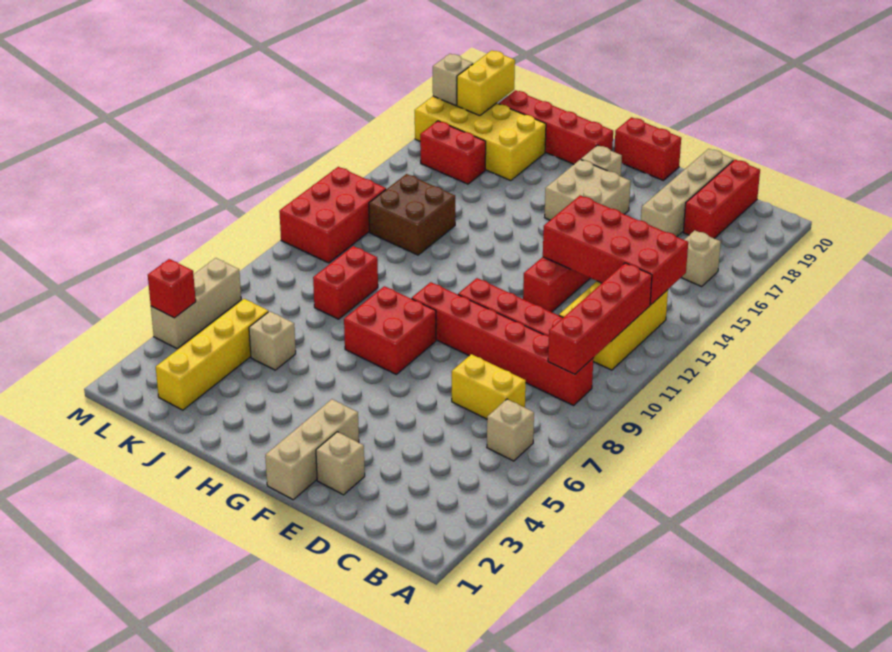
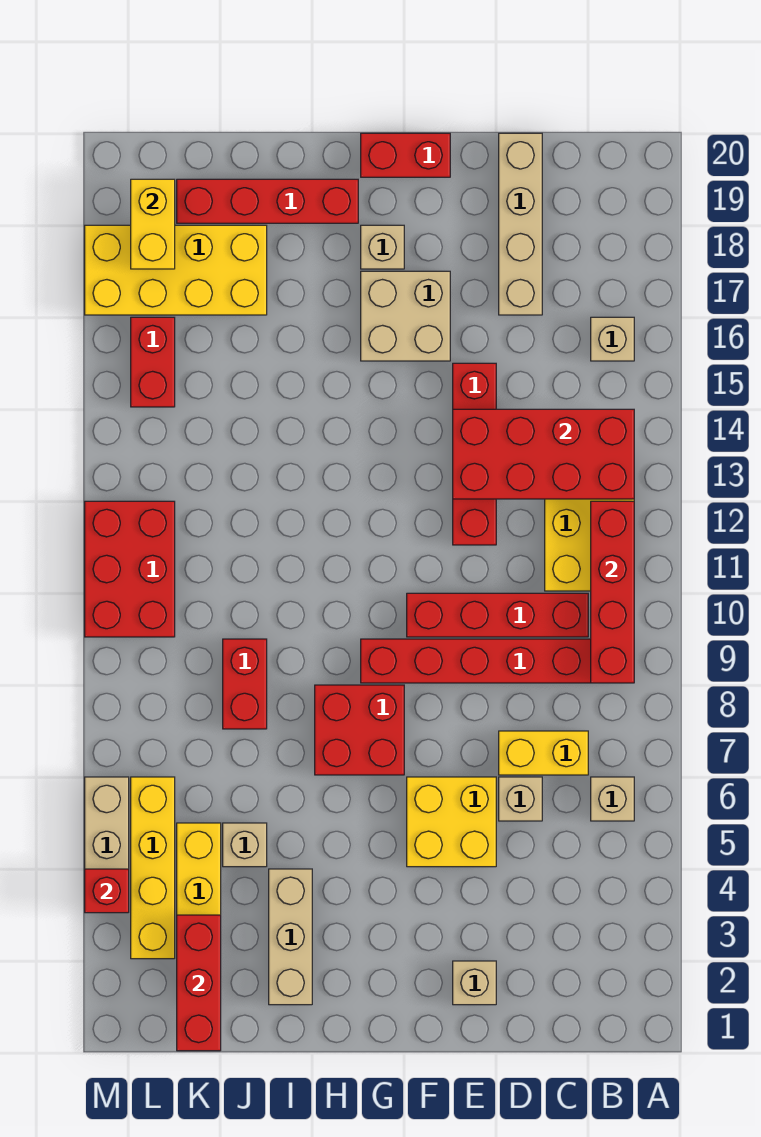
red brick C18:C20 level 1 -> red brick K1:K3 level 2
none -> yellow brick E5:F6 level 1
tan brick F1:F3 level 1 -> tan brick I2:I4 level 1
brown brick J12:K13 level 1 -> none
red brick K16:L16 level 1 -> red brick L15:L16 level 1
none -> yellow brick L3:L6 level 1
tan brick M18 level 2 -> tan brick D6 level 1

